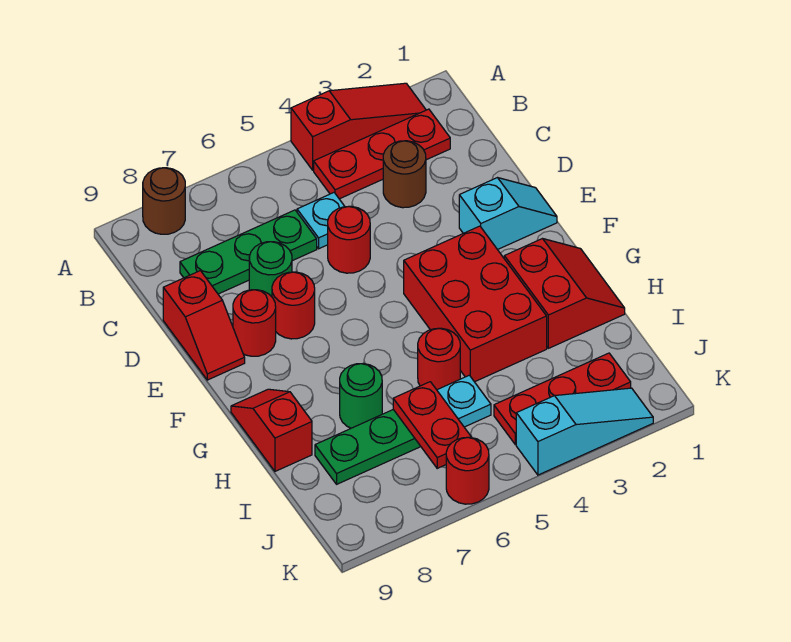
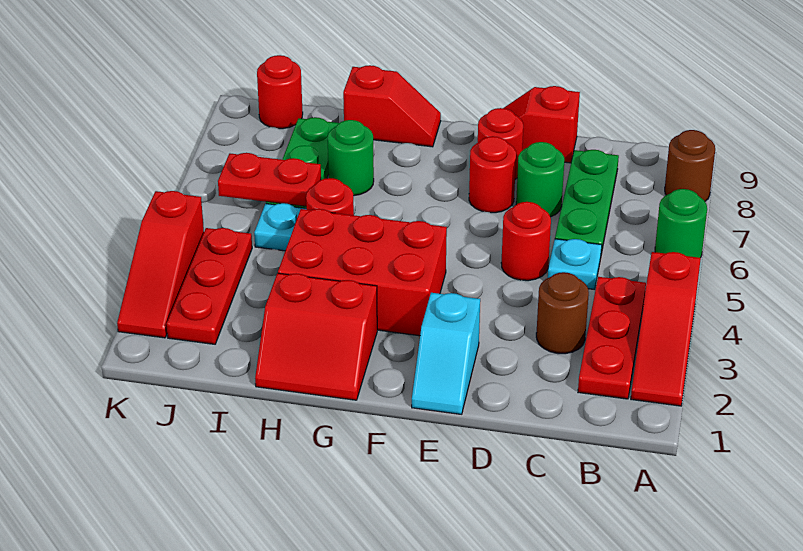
none -> green round brick A6 level 1
cyan slope K2:K4 level 1 top 4 -> red slope K2:K4 level 1 top 4
red round brick K6 level 1 -> red round brick J9 level 1

